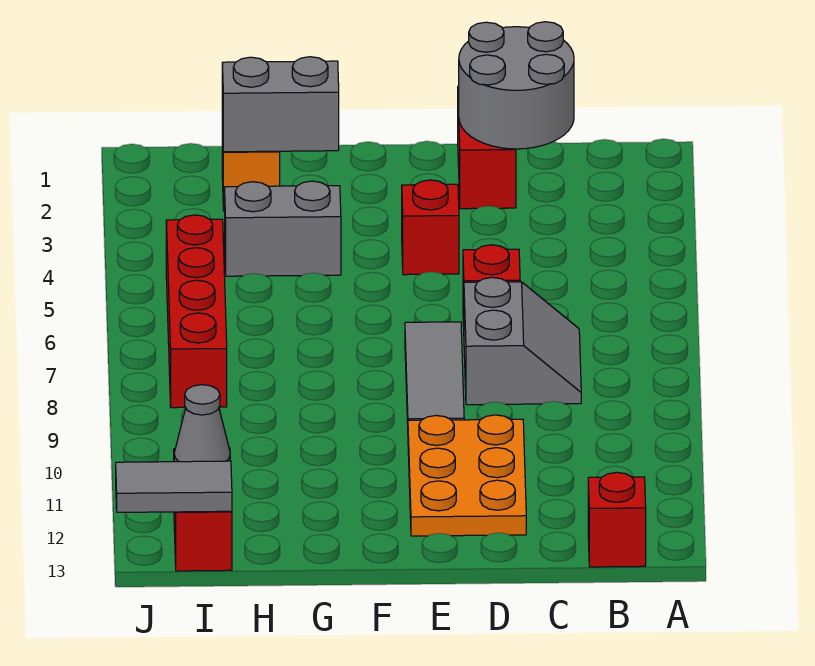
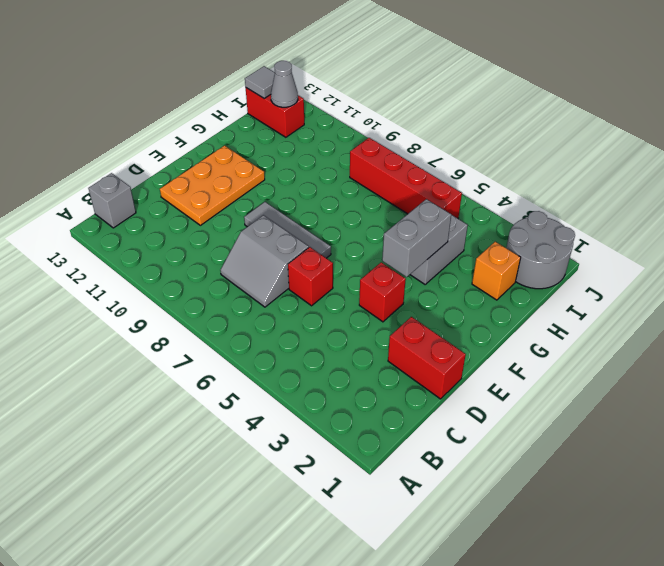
red brick B13 level 1 -> grey brick B13 level 1
grey round brick C1:D2 level 2 -> grey round brick I1:J2 level 1
orange plate D10:E12 level 1 -> orange plate D11:F12 level 1
grey brick G2:H2 level 2 -> grey brick F4:G4 level 2
grey tile I13:J13 level 2 -> grey tile I13 level 2

